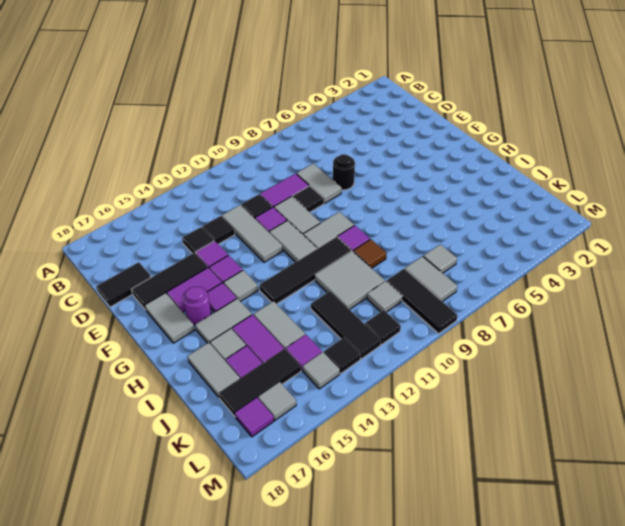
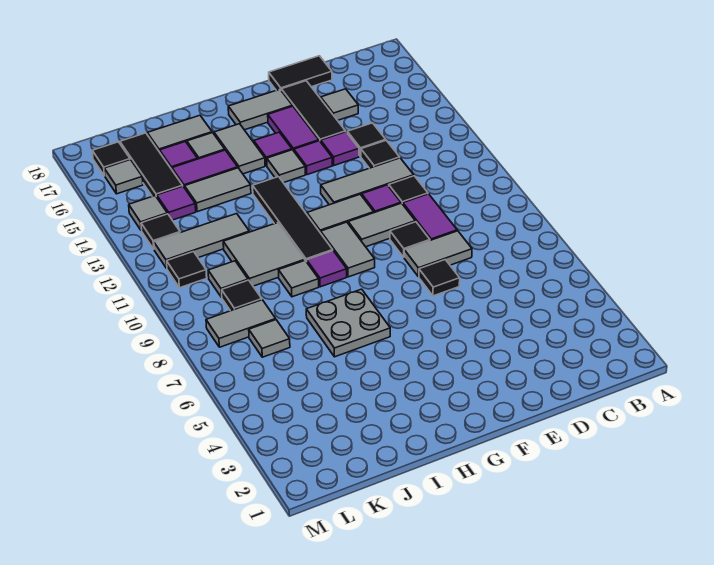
none -> grey tile D16 level 1
black tile D17:D18 level 1 -> black tile D18:E18 level 1
black round brick E7 level 1 -> black tile E7 level 1
purple round brick G16 level 1 -> none
none -> grey plate H6:I7 level 1
brown tile I9 level 1 -> grey tile I9 level 1
black tile J12:L12 level 1 -> grey tile J12:L12 level 1
black tile K9:M9 level 1 -> black tile K9 level 1
purple tile L17 level 1 -> black tile L17 level 1

